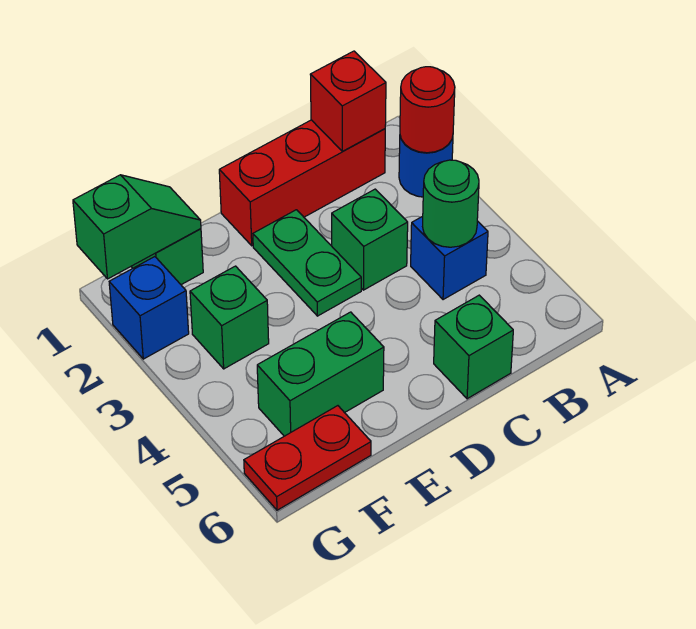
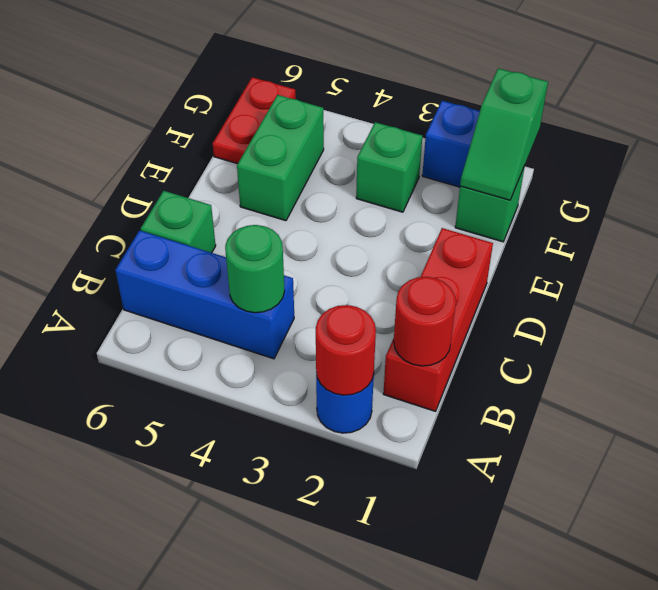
red brick B1 level 2 -> red round brick B1 level 2
blue brick B4 level 1 -> blue brick B4:B6 level 1
green brick C3 level 1 -> none
green plate D2:D3 level 1 -> none

